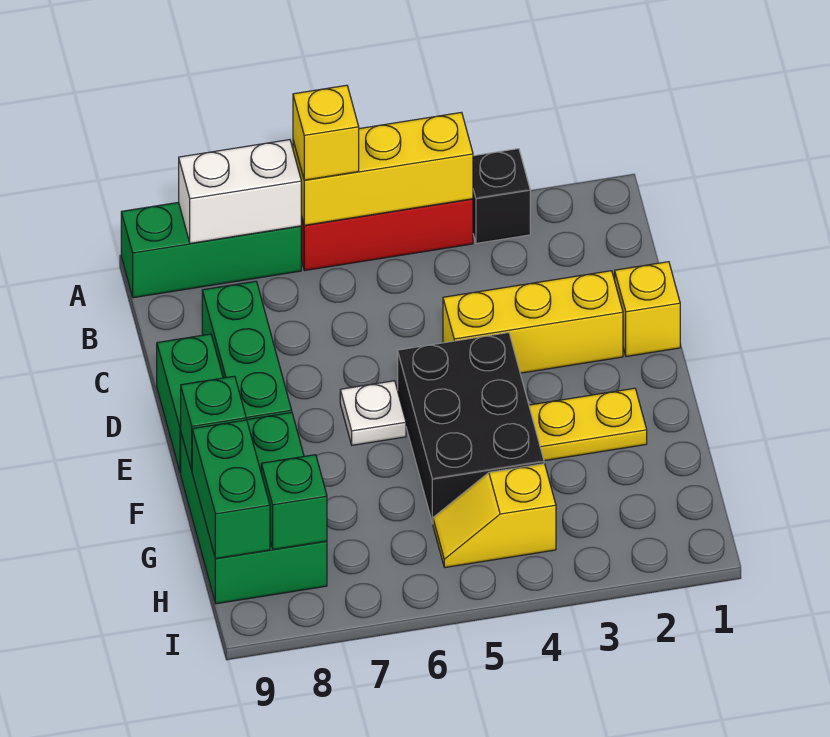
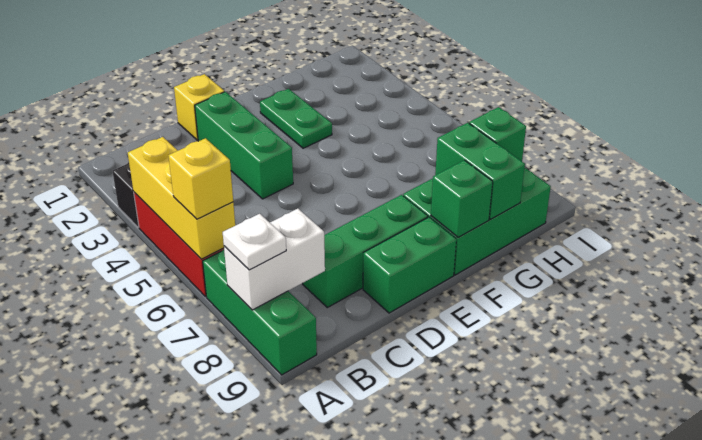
white brick A7:A8 level 2 -> white brick A8:B8 level 2
yellow brick D2:D4 level 1 -> green brick D2:D4 level 1
black brick E4:G5 level 1 -> none
white plate E6 level 1 -> white plate A8 level 3
yellow plate F2:F3 level 1 -> green plate F2:F3 level 1
green brick G9:H9 level 2 -> green brick G8:G9 level 2
yellow slope H4:H5 level 1 top 4 -> none

